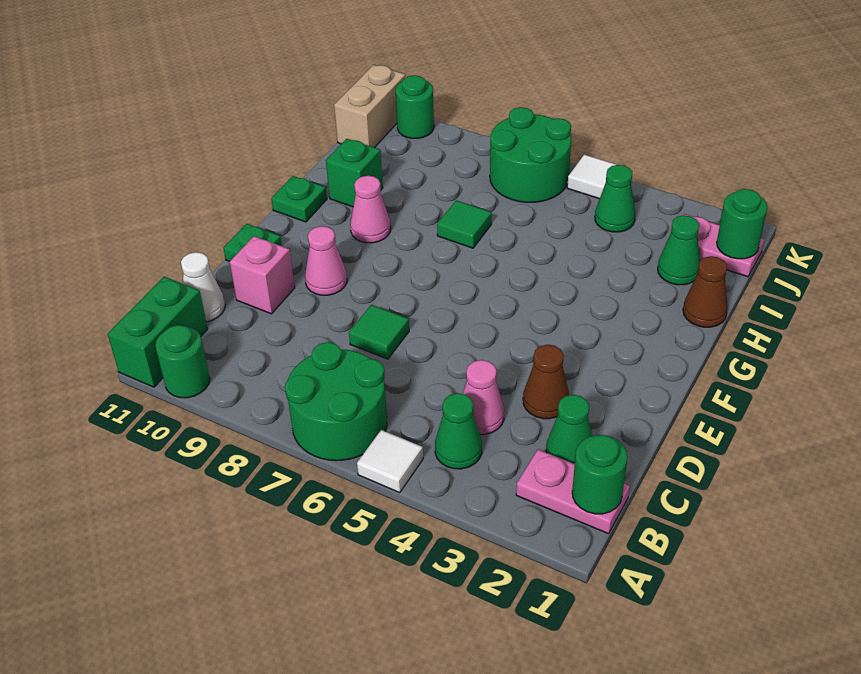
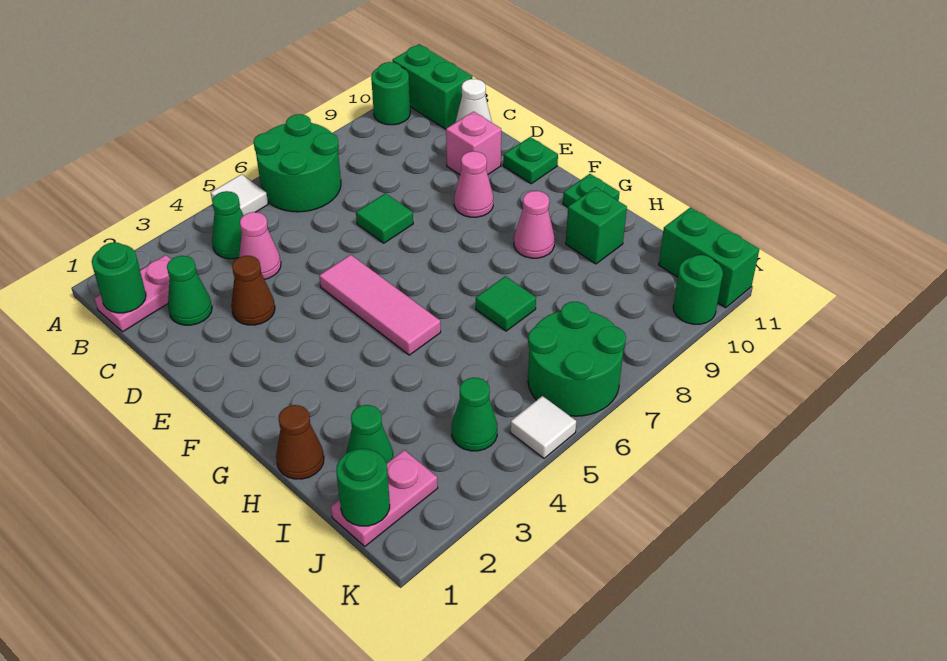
none -> pink tile E5:G5 level 1
tan brick J11:K11 level 1 -> green brick J11:K11 level 1

